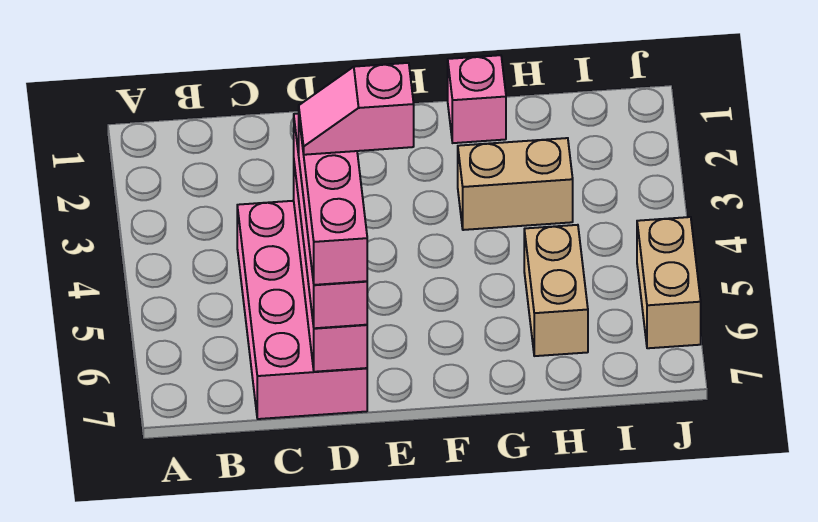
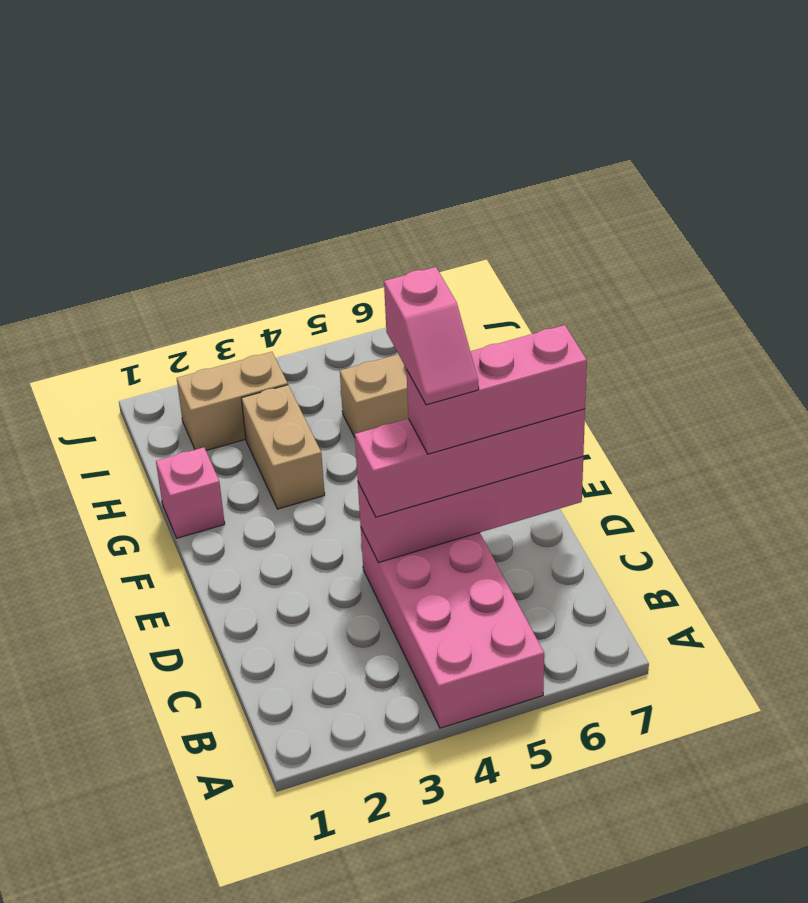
pink brick C4:D7 level 1 -> pink brick A4:D5 level 1
tan brick J5:J6 level 1 -> tan brick I2:I3 level 1

